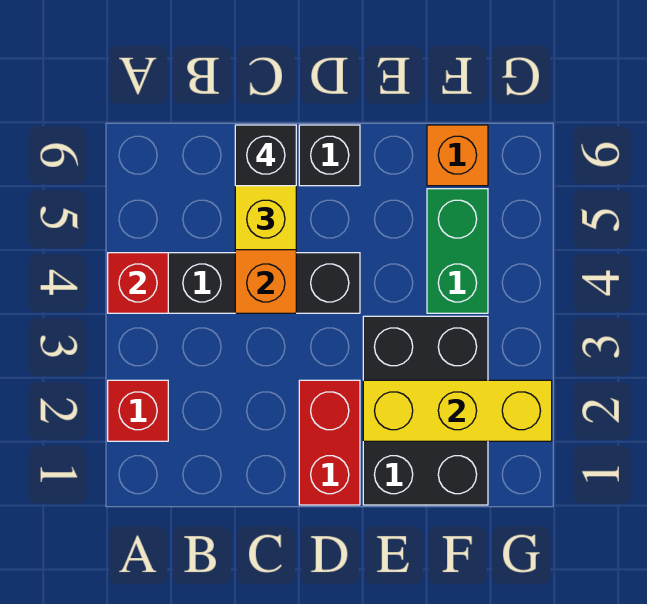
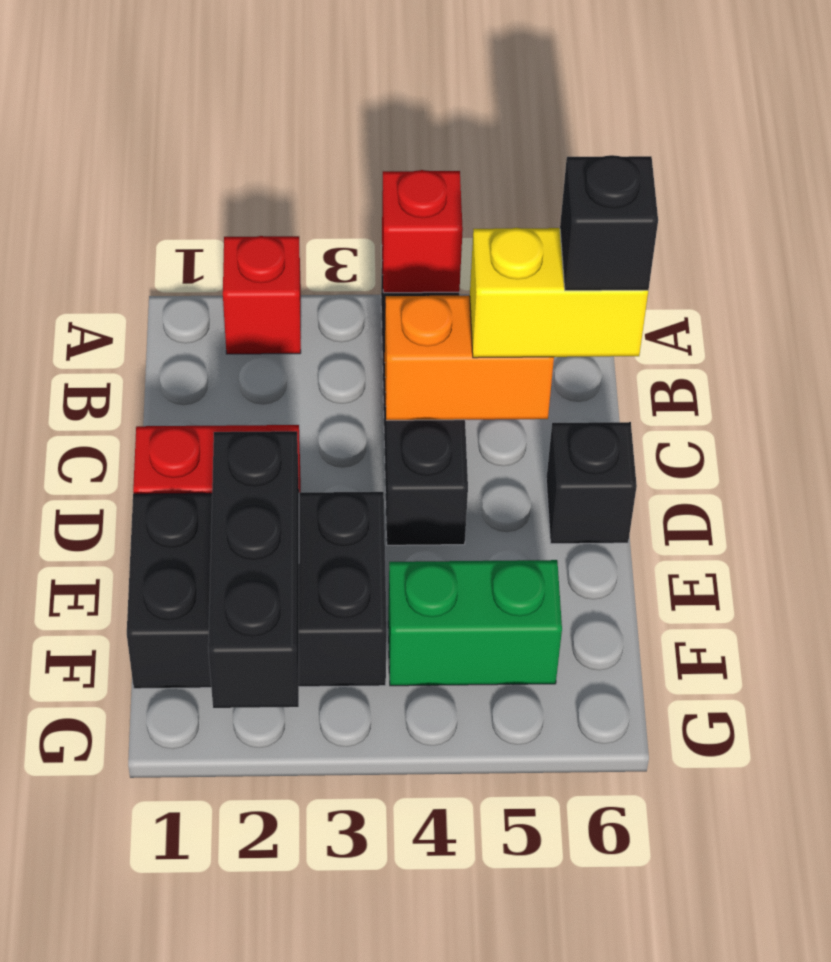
yellow brick E2:G2 level 2 -> black brick E2:G2 level 2
orange brick F6 level 1 -> none

